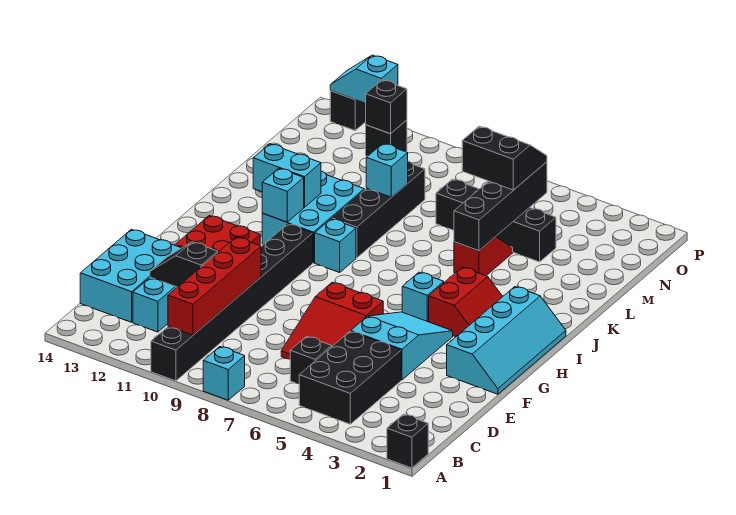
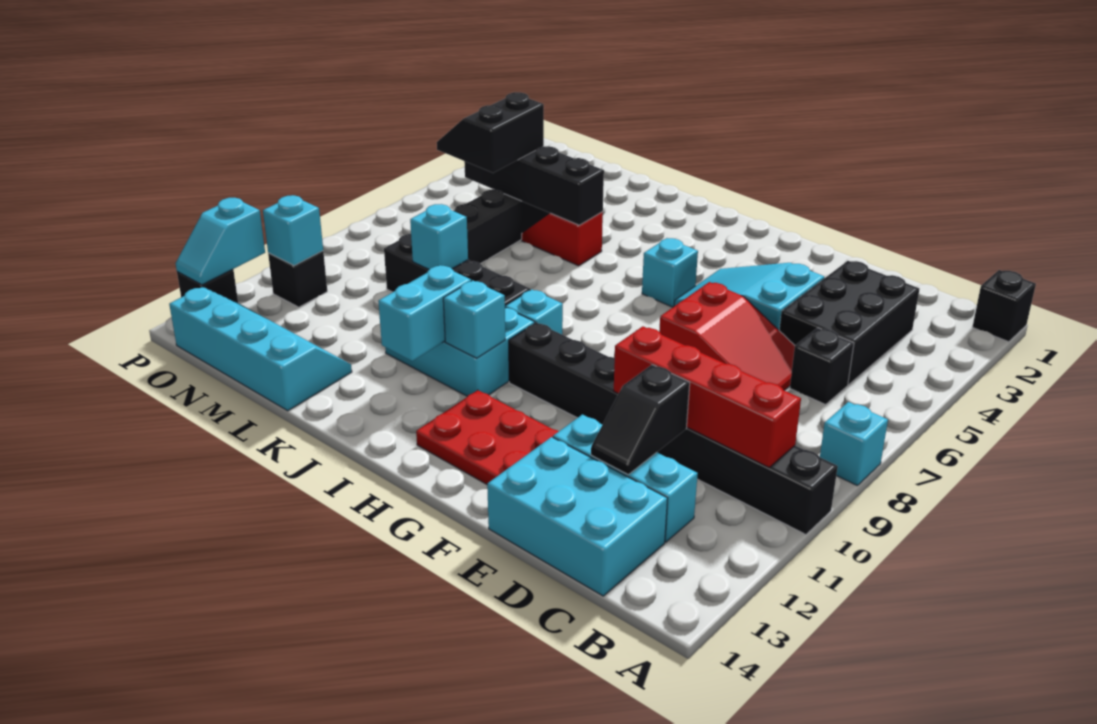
black brick B4:D5 level 1 -> black brick C3:D5 level 1
cyan slope F1:I2 level 1 top 2 -> cyan slope L13:O14 level 1 top 14
red slope H3:I4 level 1 top 4 -> none
black brick O11 level 2 -> cyan brick O11 level 2

